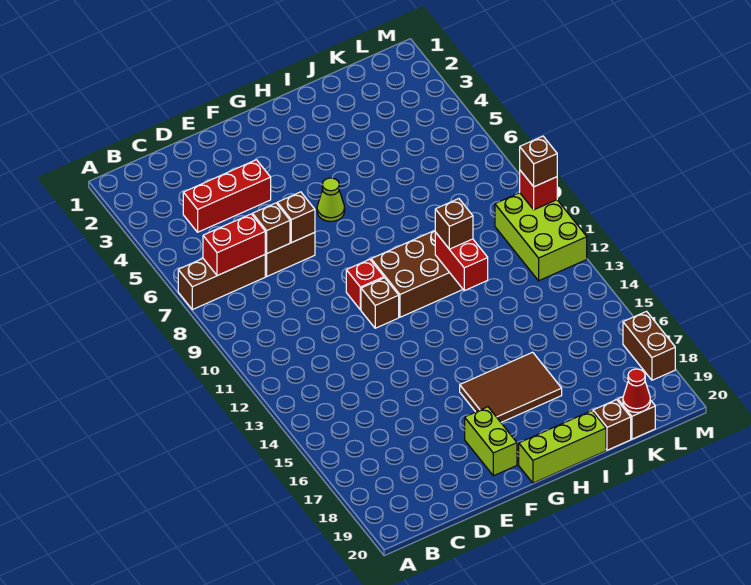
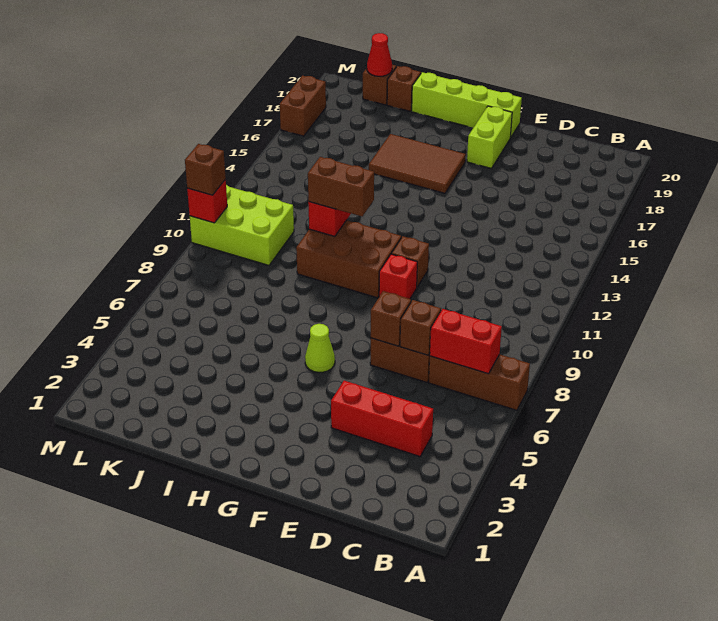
lime brick G20:I20 level 1 -> lime brick F20:I20 level 1
brown brick I11 level 3 -> brown brick H11:I11 level 3
lime brick L10:M12 level 1 -> lime brick K10:M11 level 1

